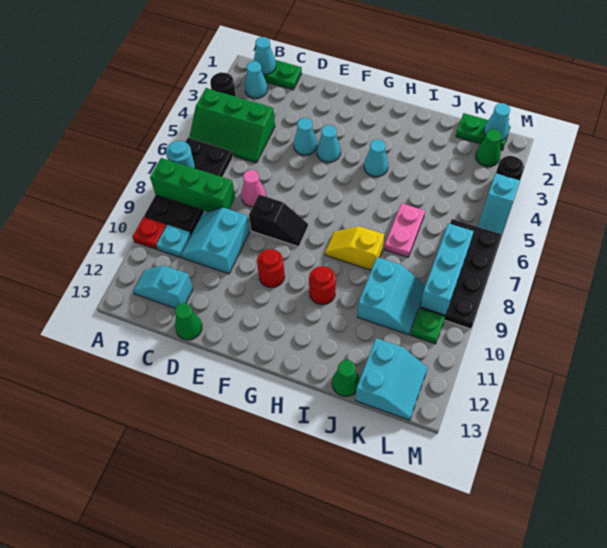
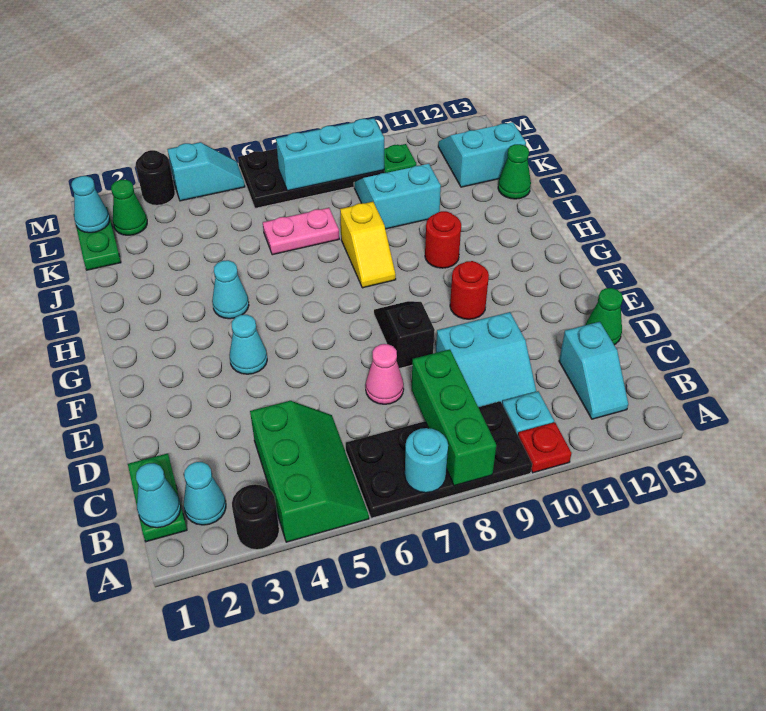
cyan cone E4 level 1 -> none

